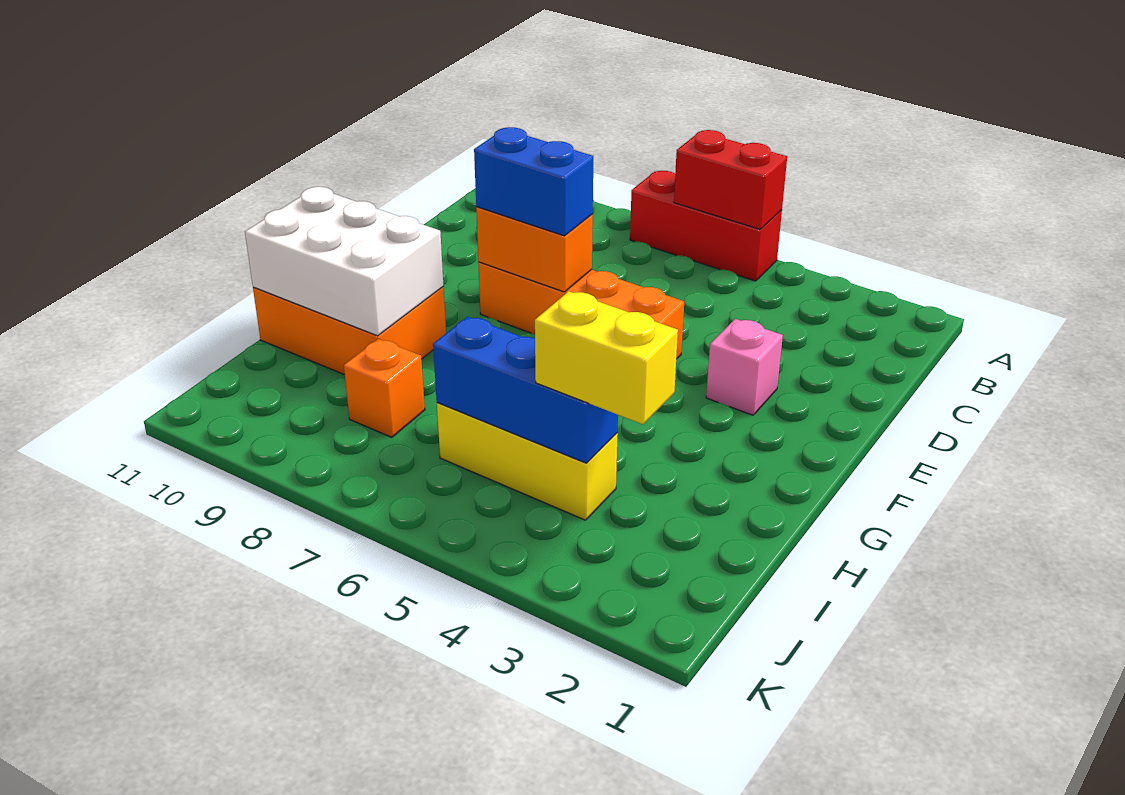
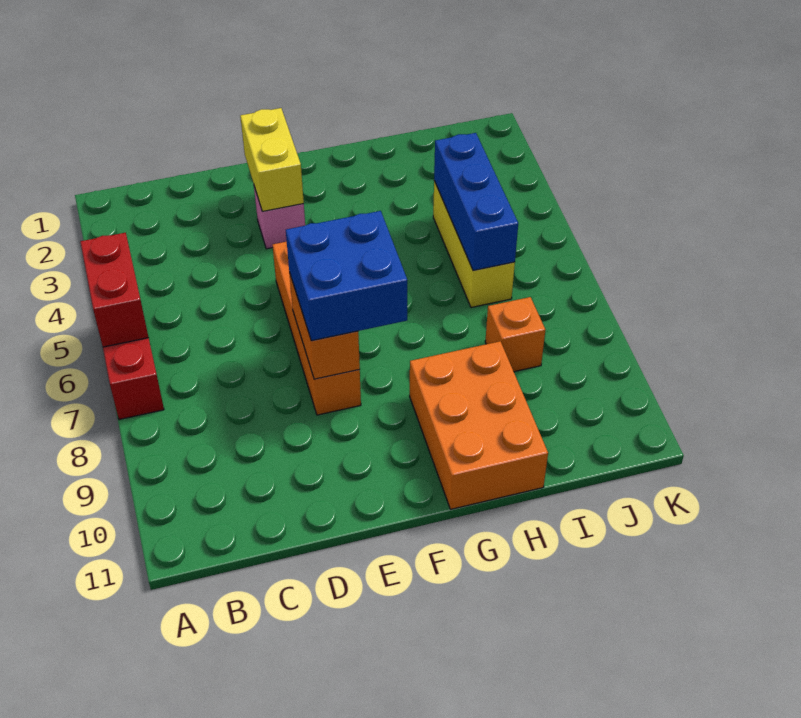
blue brick E7:E8 level 3 -> blue brick E7:F8 level 3
white brick G9:H11 level 2 -> none
yellow brick I3:I4 level 3 -> yellow brick E2:E3 level 2

